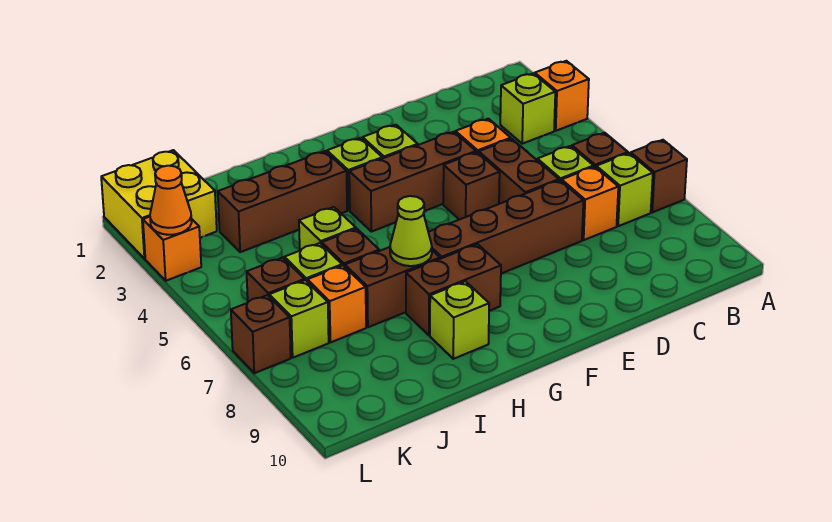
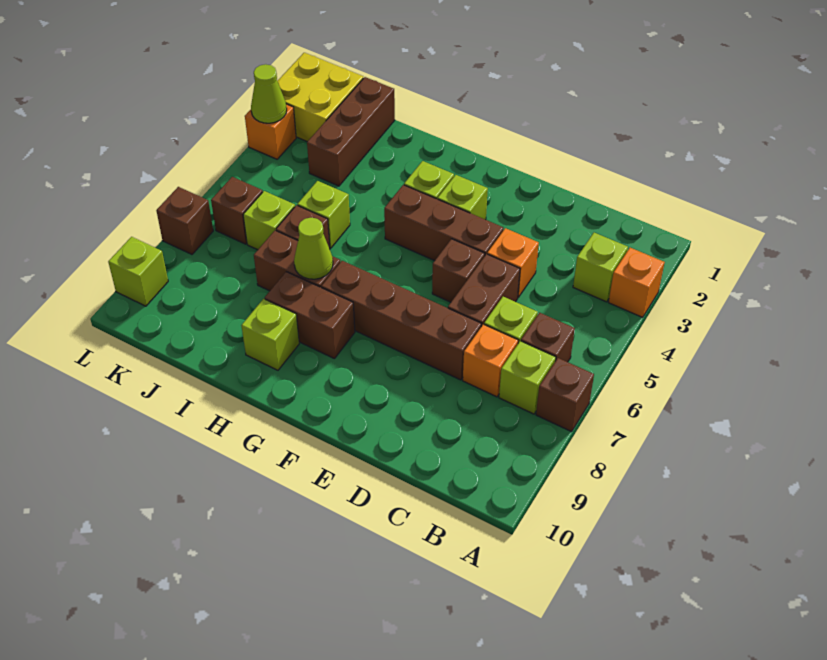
brown brick H3:J3 level 1 -> brown brick J1:J3 level 1
orange brick J7 level 1 -> none
lime brick K7 level 1 -> lime brick L9 level 1
orange cone L3 level 2 -> lime cone L3 level 2

